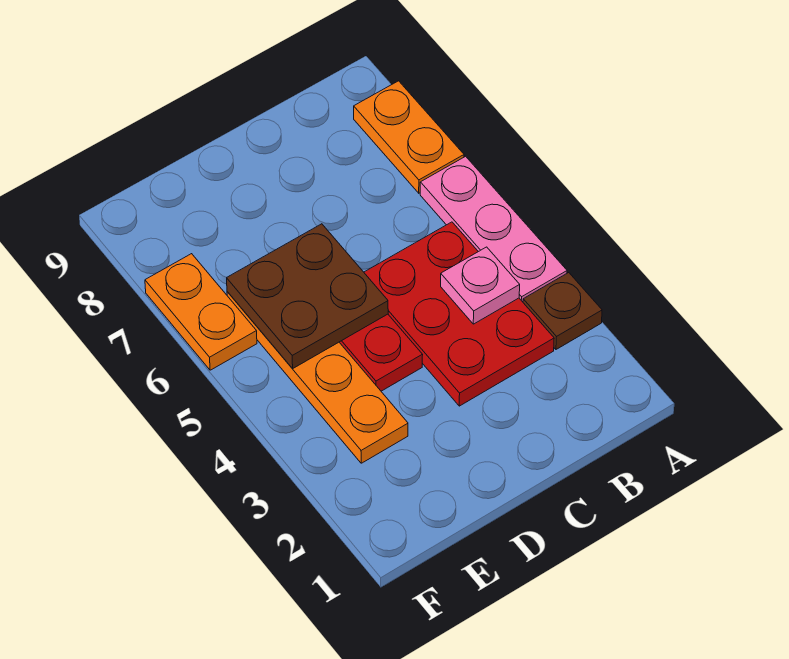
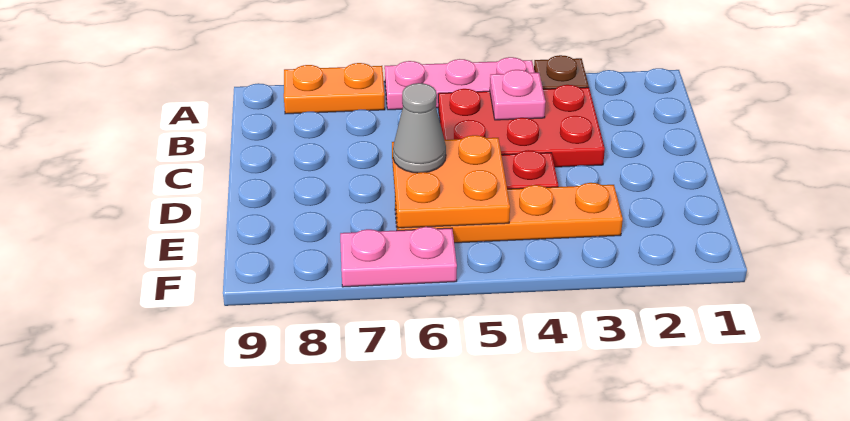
brown plate D5:E6 level 2 -> orange plate D5:E6 level 2
none -> grey cone D6 level 3
orange plate F6:F7 level 1 -> pink plate F6:F7 level 1

